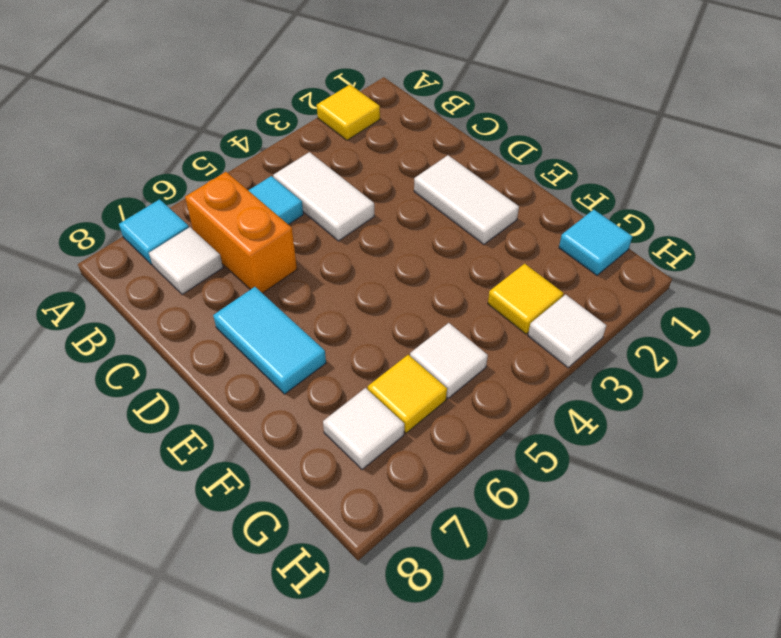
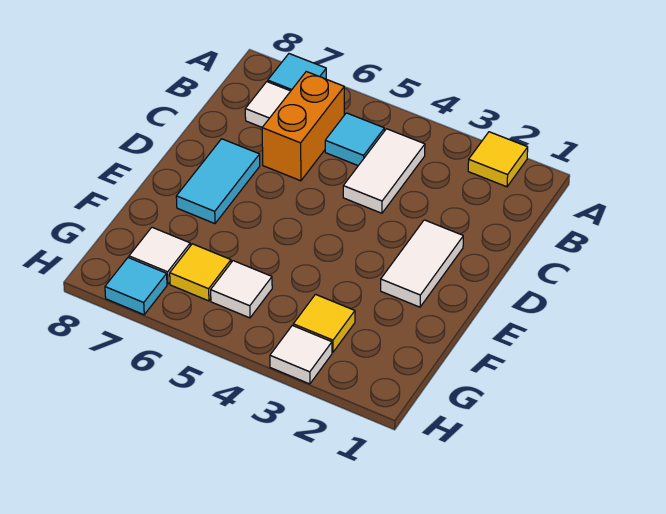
cyan tile G1 level 1 -> cyan tile H7 level 1

